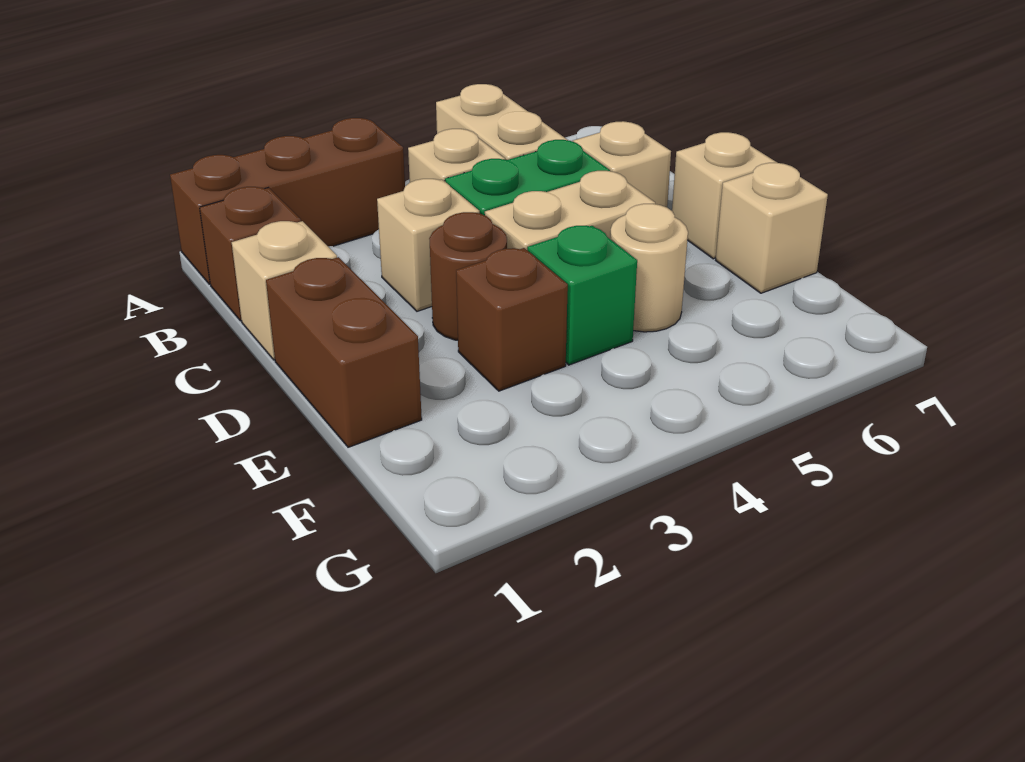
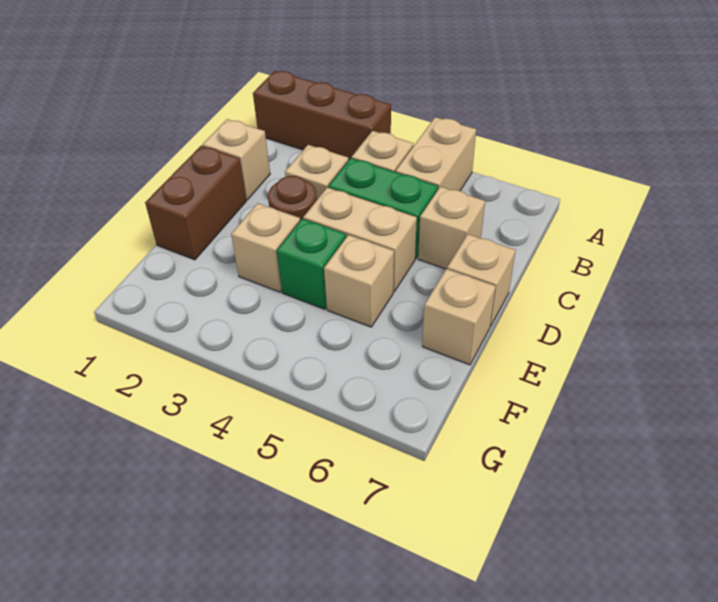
brown brick B1 level 1 -> none
brown brick E3 level 1 -> tan brick E3 level 1
tan round brick E5 level 1 -> tan brick E5 level 1

